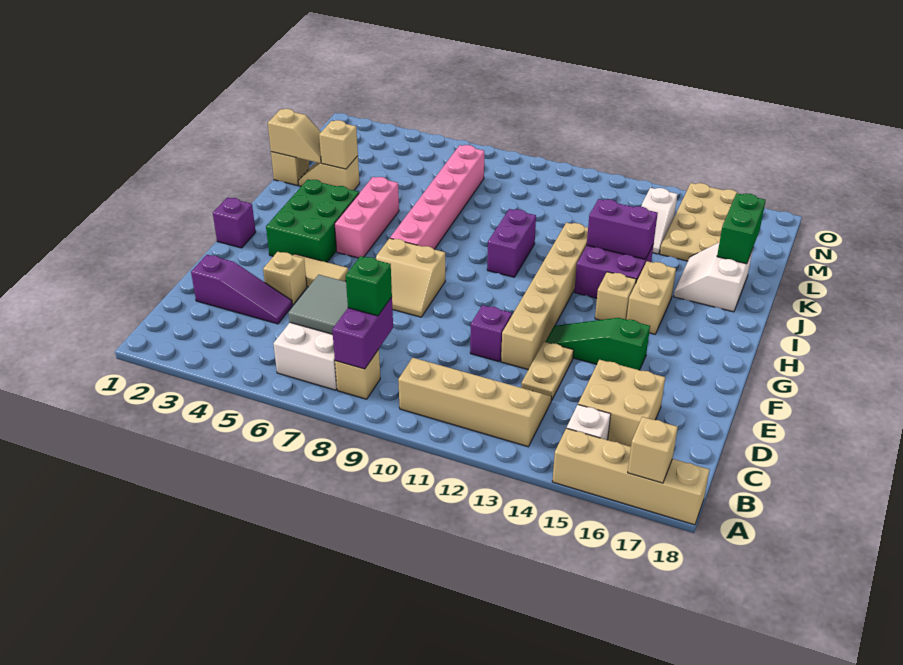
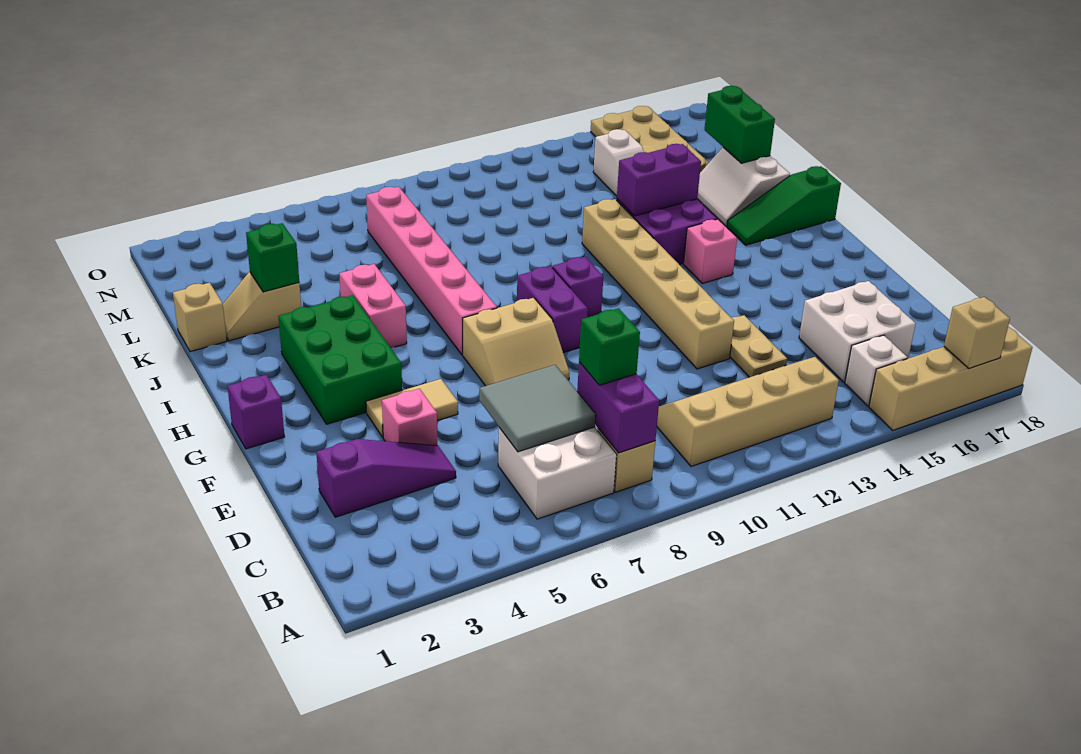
tan brick C15:D16 level 1 -> white brick C15:D16 level 1
tan brick E4 level 1 -> pink brick E4 level 1
purple brick E11 level 1 -> purple brick H10 level 1
green slope F13:F15 level 1 top 15 -> green slope I16:I18 level 1 top 18
pink brick H5:J5 level 1 -> pink brick I5:J5 level 1
tan brick H14 level 1 -> pink brick H14 level 1
tan brick H15:I15 level 1 -> none
purple brick I10:J10 level 1 -> purple brick G9:H9 level 1
tan slope K1:K2 level 2 top 1 -> none
tan brick K3 level 2 -> green brick K3 level 2

